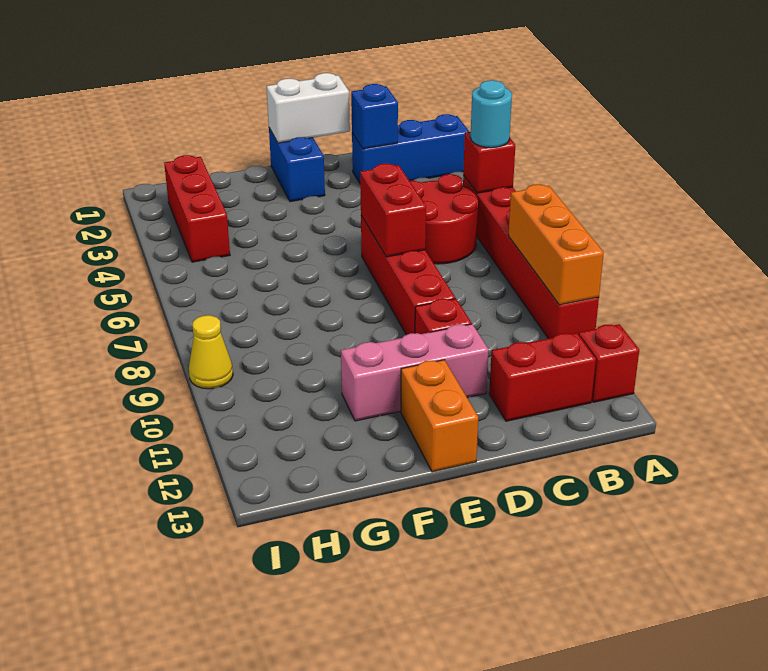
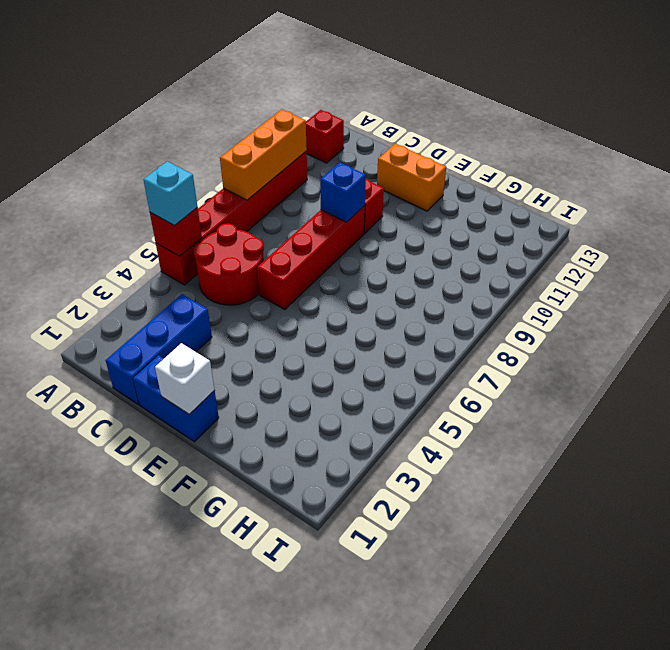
blue brick A2:C2 level 1 -> blue brick C1:C3 level 1
cyan round brick A5 level 3 -> cyan brick A5 level 3
red brick B12:C12 level 1 -> none
blue brick C2 level 2 -> blue brick D9 level 2
white brick D1:E1 level 2 -> white brick E1 level 2
red brick D6:D7 level 2 -> none
pink brick D11:F11 level 1 -> none
blue brick E1:E2 level 1 -> blue brick D1:E1 level 1
orange brick E12:E13 level 1 -> orange brick D12:E12 level 1
red brick H2:H4 level 1 -> none
yellow cone I9 level 1 -> none

